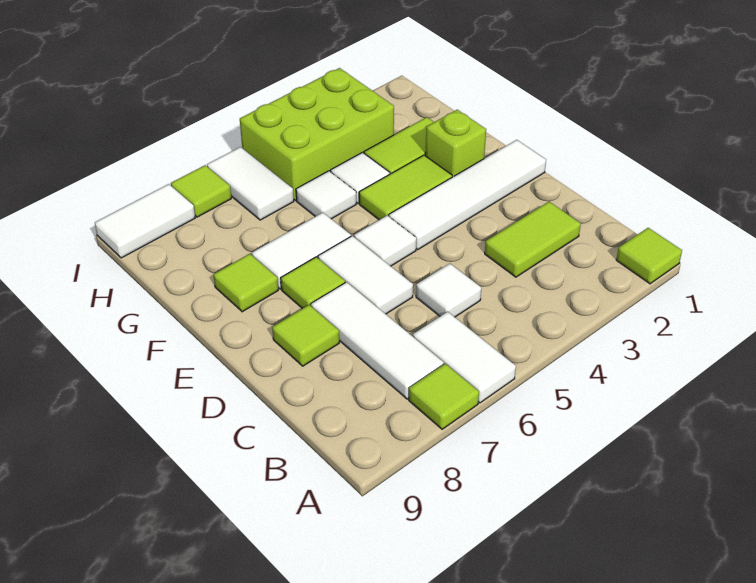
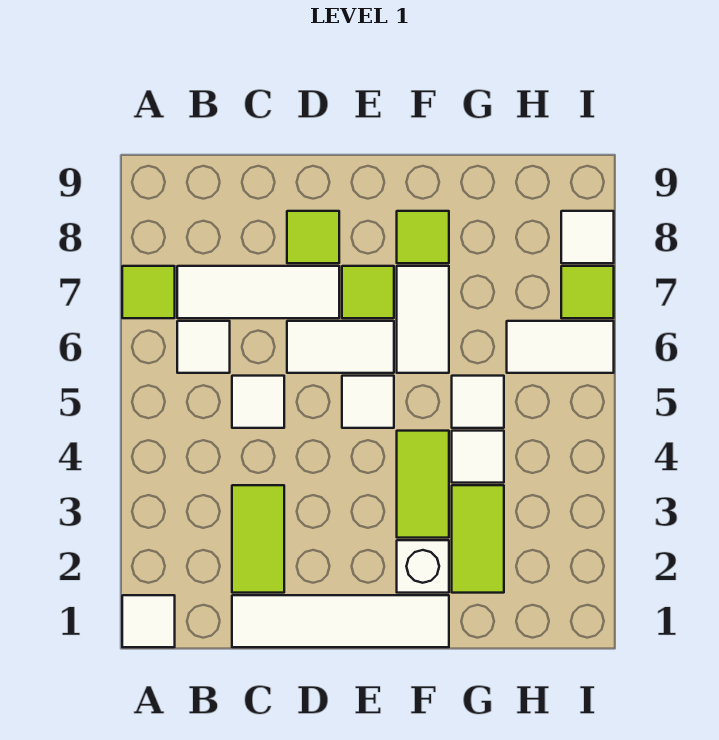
lime tile A1 level 1 -> white tile A1 level 1
white tile A6:B6 level 1 -> white tile B6 level 1
white tile E1:E4 level 1 -> white tile C1:F1 level 1
lime brick F2 level 1 -> white brick F2 level 1
lime brick H3:I5 level 1 -> none
white tile I8:I9 level 1 -> white tile I8 level 1

